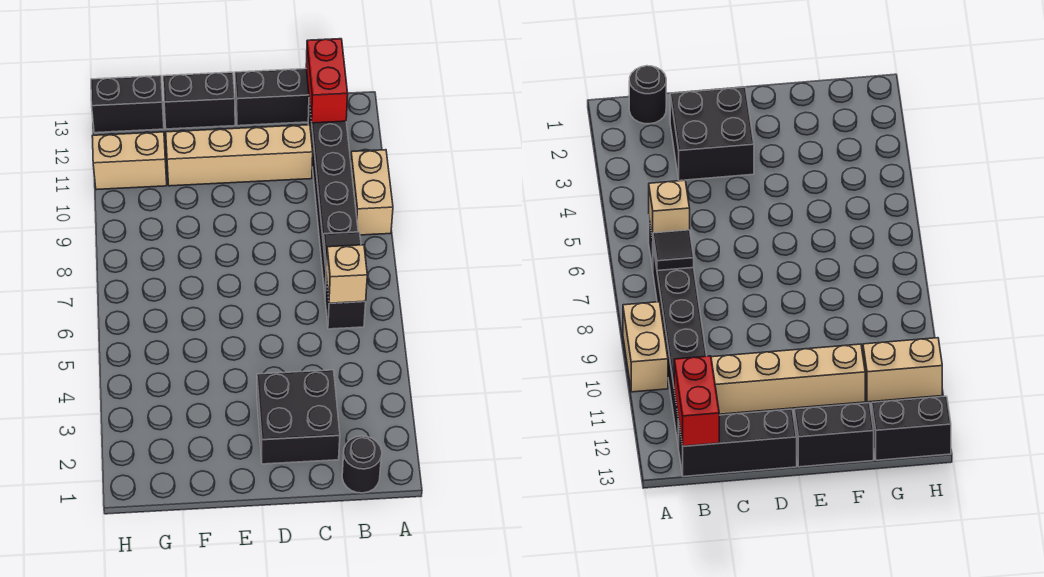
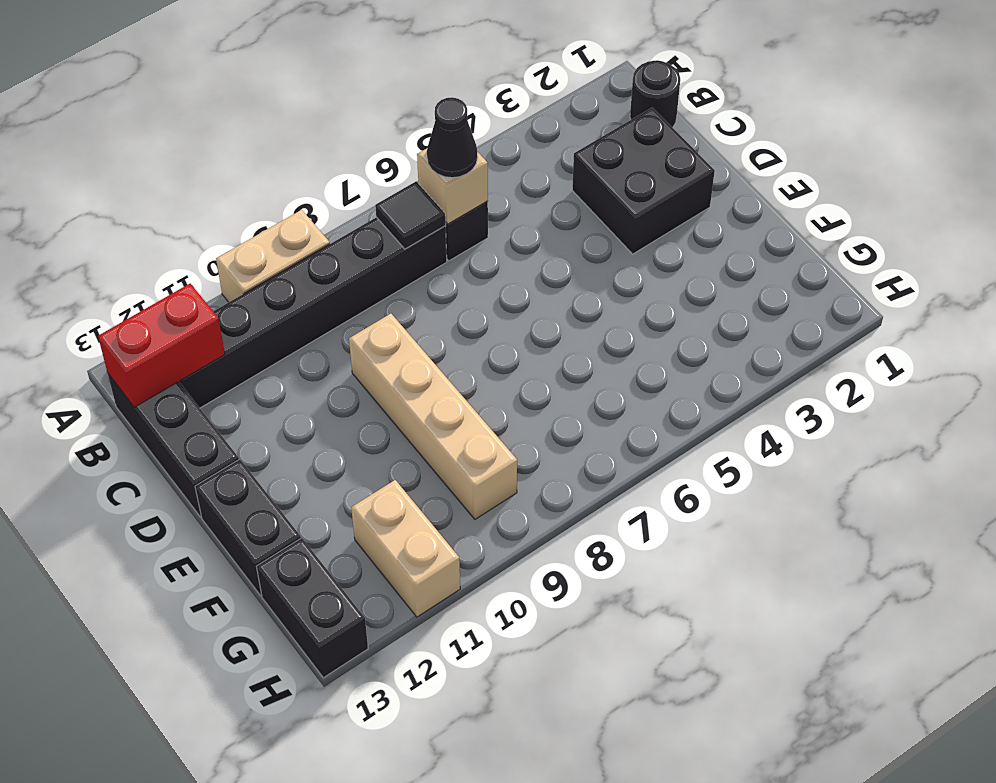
none -> black cone B6 level 3
tan brick C11:F11 level 1 -> tan brick D9:G9 level 1

